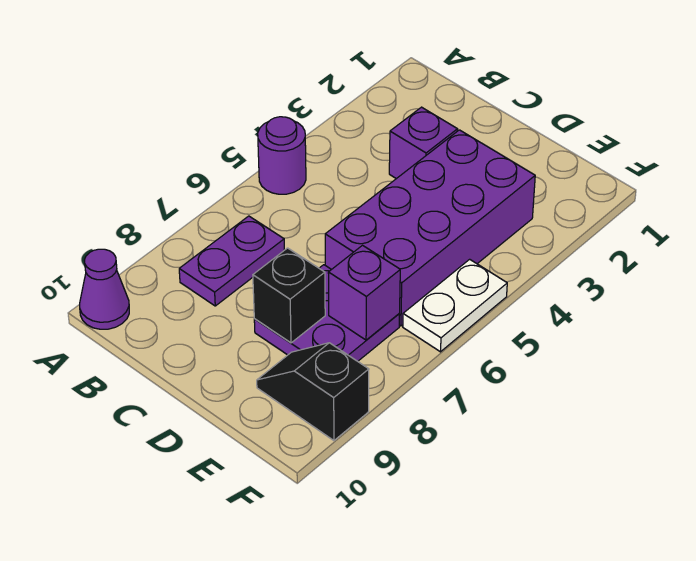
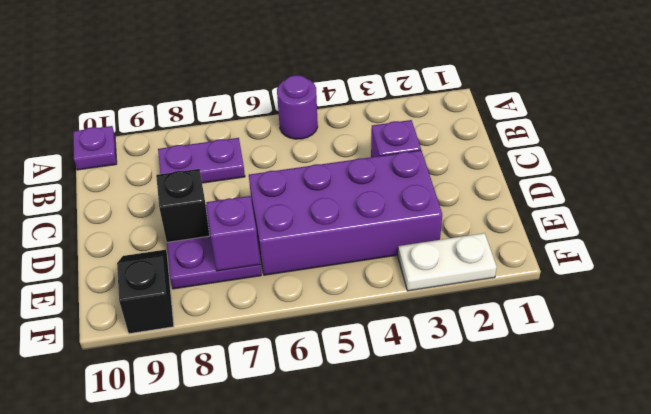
purple cone A10 level 1 -> purple plate A10 level 1
white plate F5:F6 level 1 -> white plate F2:F3 level 1

